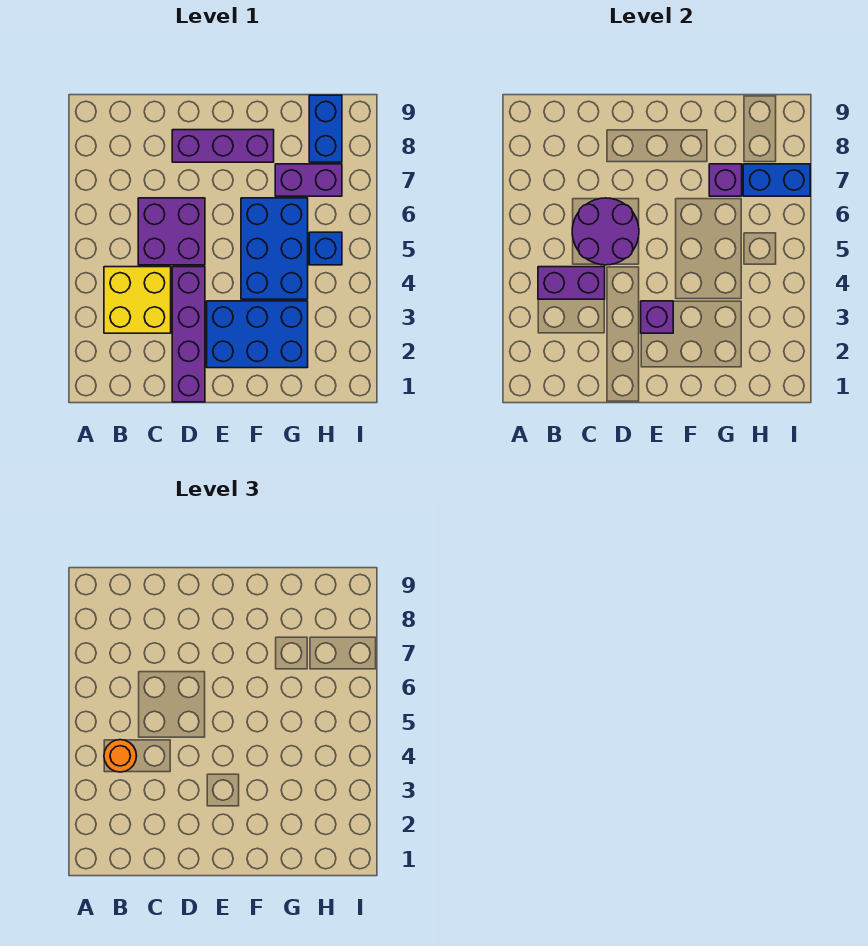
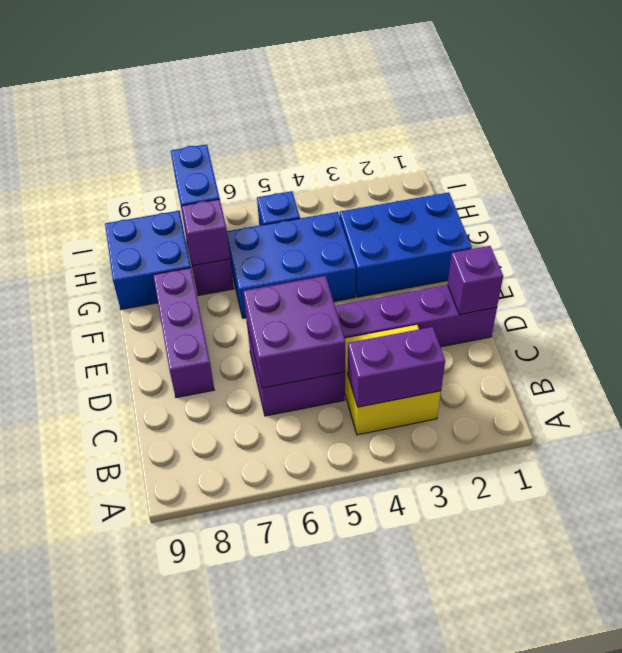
purple brick B4:C4 level 2 -> purple brick B3:B4 level 2
orange round brick B4 level 3 -> none
purple round brick C5:D6 level 2 -> purple brick C5:D6 level 2
blue brick E2:G3 level 1 -> blue brick F1:G3 level 1
purple brick E3 level 2 -> purple brick D1 level 2
blue brick H8:H9 level 1 -> blue brick G8:H9 level 1

